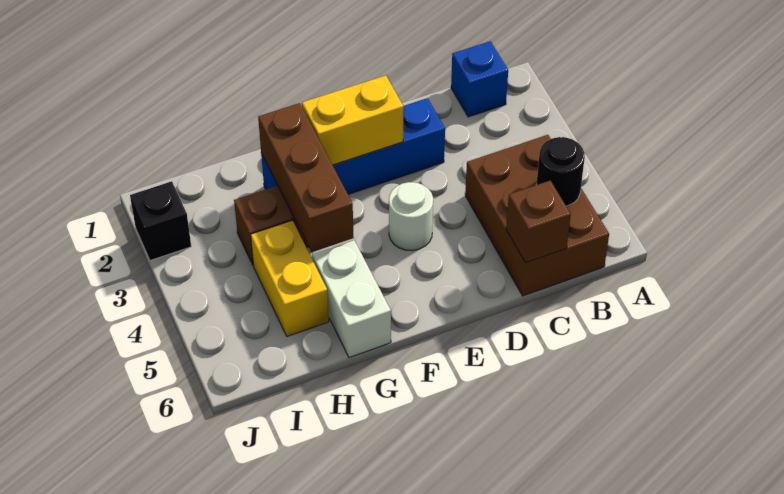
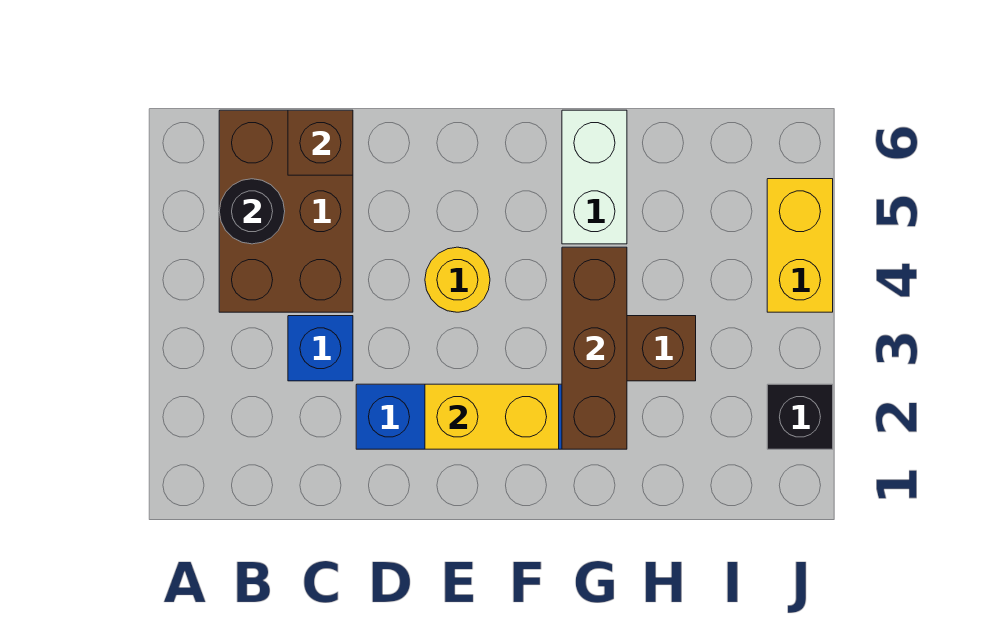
blue brick B1 level 1 -> blue brick C3 level 1
white round brick E4 level 1 -> yellow round brick E4 level 1
yellow brick H4:H5 level 1 -> yellow brick J4:J5 level 1

